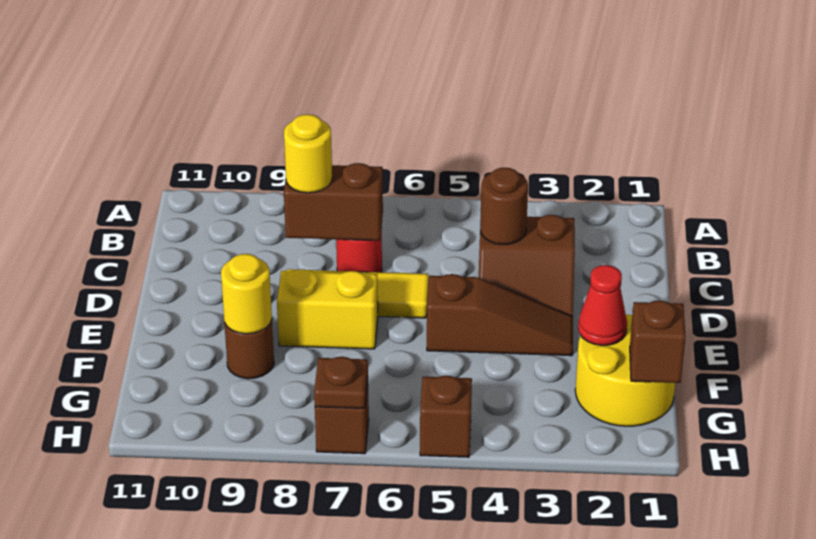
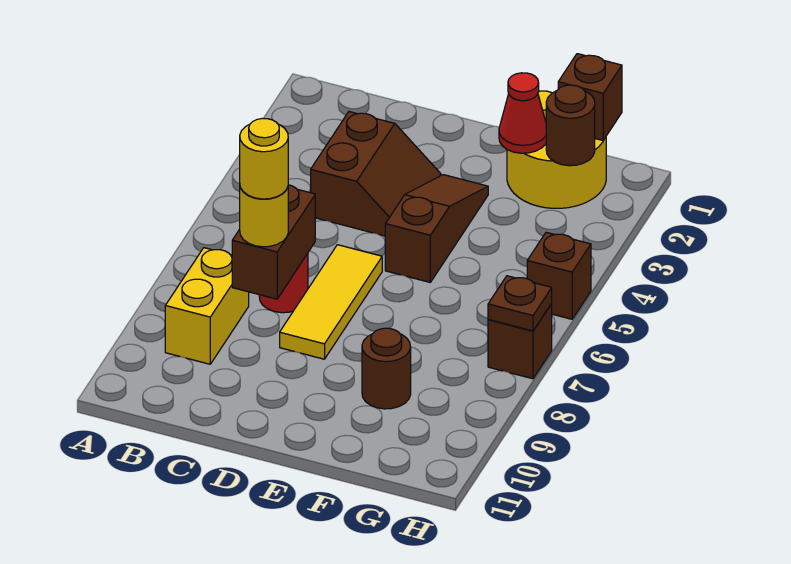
brown round brick C4 level 2 -> brown round brick G2 level 2
yellow brick E7:E8 level 1 -> yellow brick B8:B9 level 1
yellow round brick F9 level 2 -> yellow round brick C8 level 4

